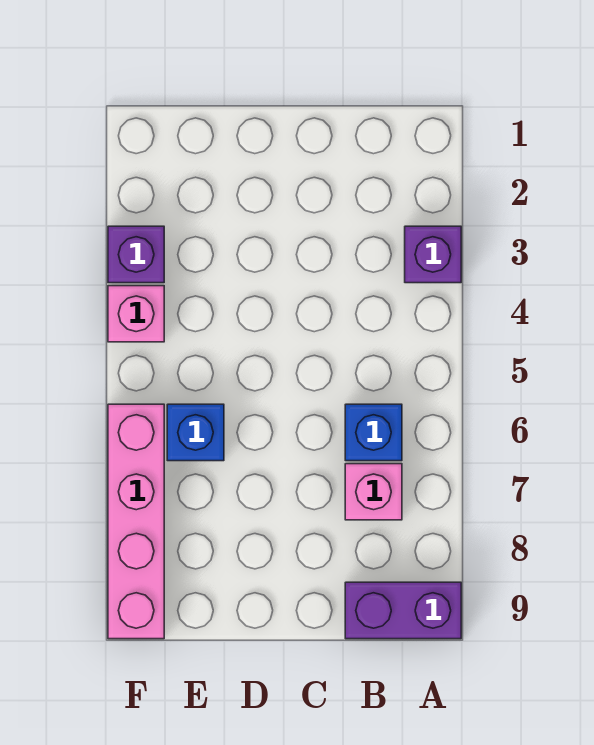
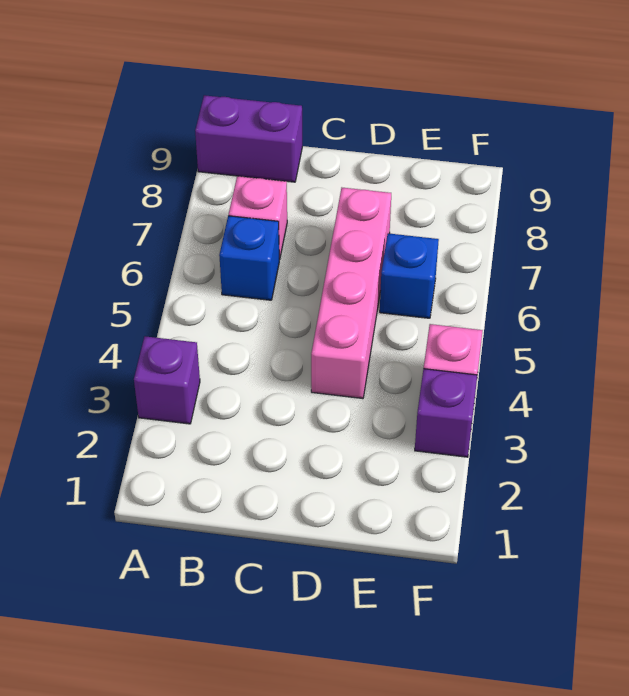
pink brick F6:F9 level 1 -> pink brick D4:D7 level 1

